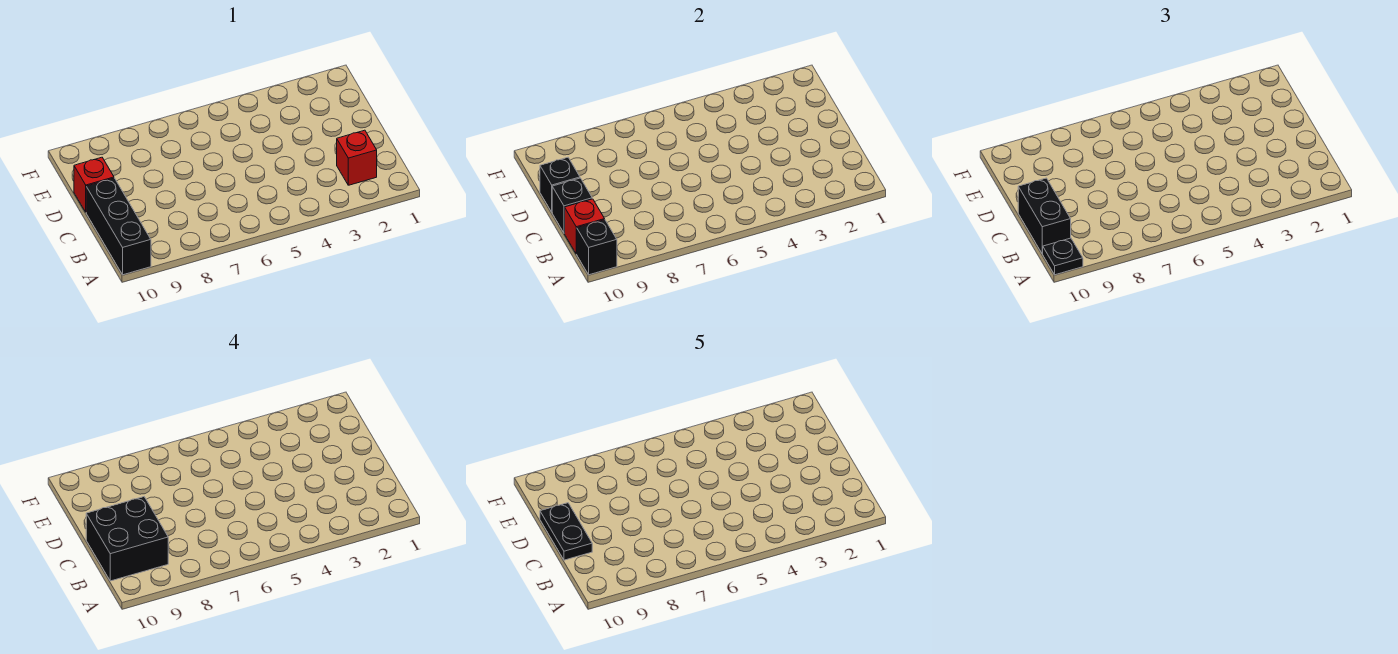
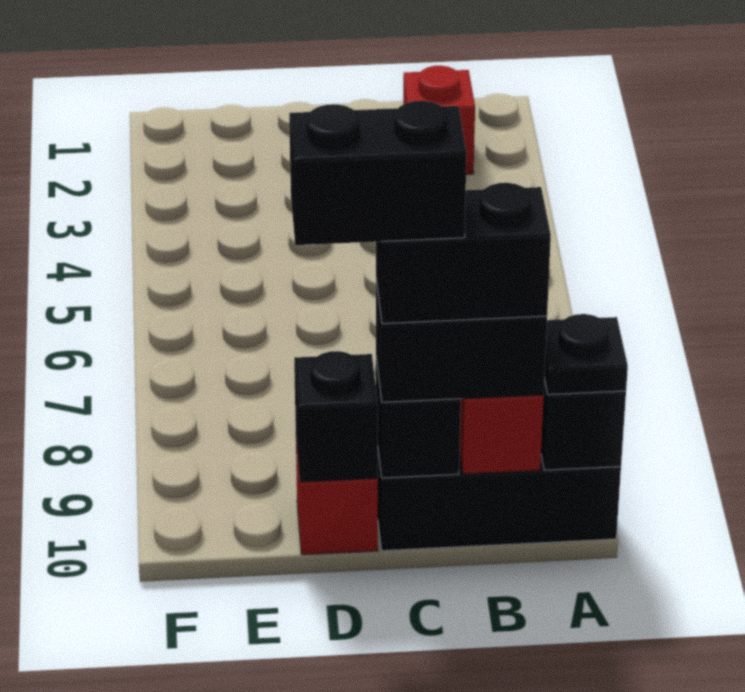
black brick B9:C10 level 4 -> black brick B10:C10 level 4
black plate C10:D10 level 5 -> black brick C10:D10 level 5

